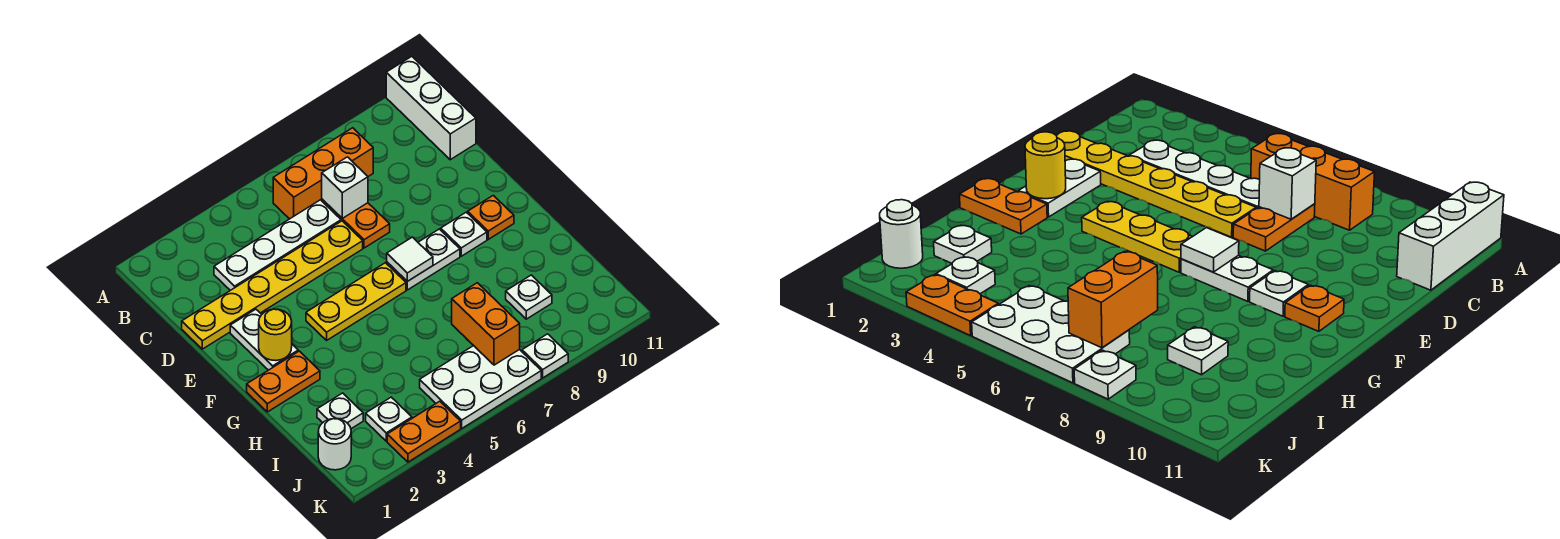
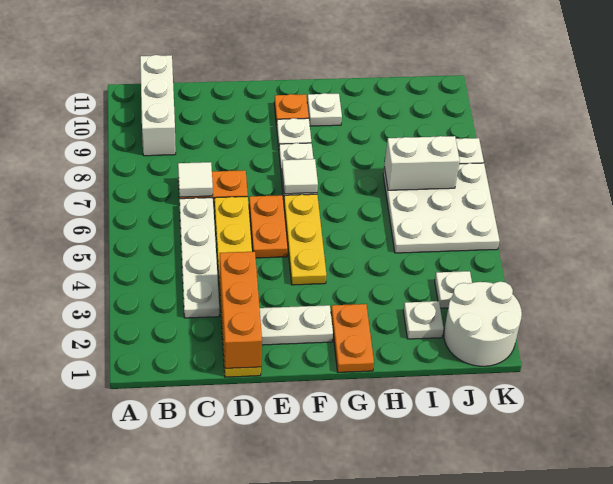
white brick A11:C11 level 1 -> white brick B9:B11 level 1
orange brick B6:B8 level 1 -> orange brick D1:D3 level 2
white brick C7 level 2 -> white tile C7 level 2
yellow round brick F2 level 2 -> none
orange brick I7:J7 level 2 -> white brick I7:J7 level 2
white plate I9 level 1 -> white plate G10 level 1
white round brick J1 level 1 -> white round brick J1:K2 level 1
white plate J5:K7 level 1 -> white plate I5:K7 level 1
orange plate K3:K4 level 1 -> orange plate E5:E6 level 1

